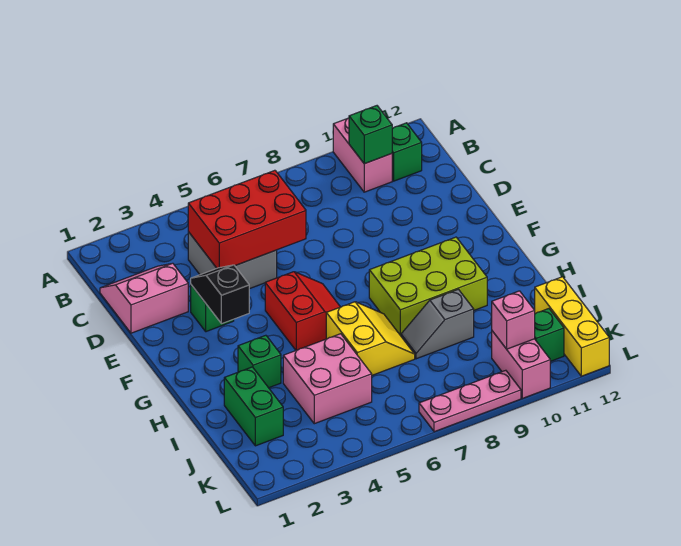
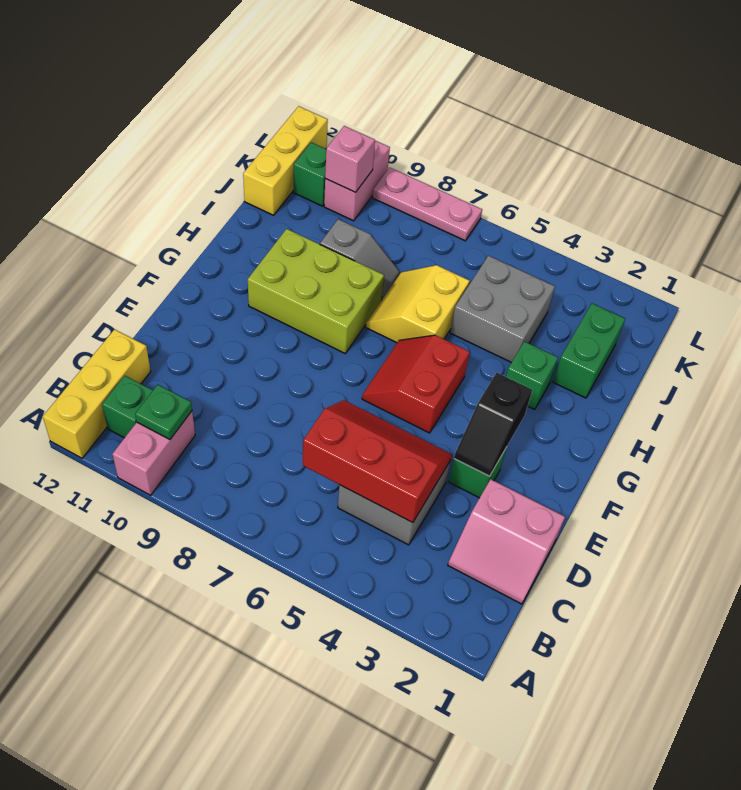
none -> yellow brick A12:C12 level 1
green brick B10 level 2 -> green plate B10 level 2
red brick C4:D6 level 2 -> red slope C4:D6 level 2 top C
pink brick I4:J5 level 1 -> grey brick I4:J5 level 1

